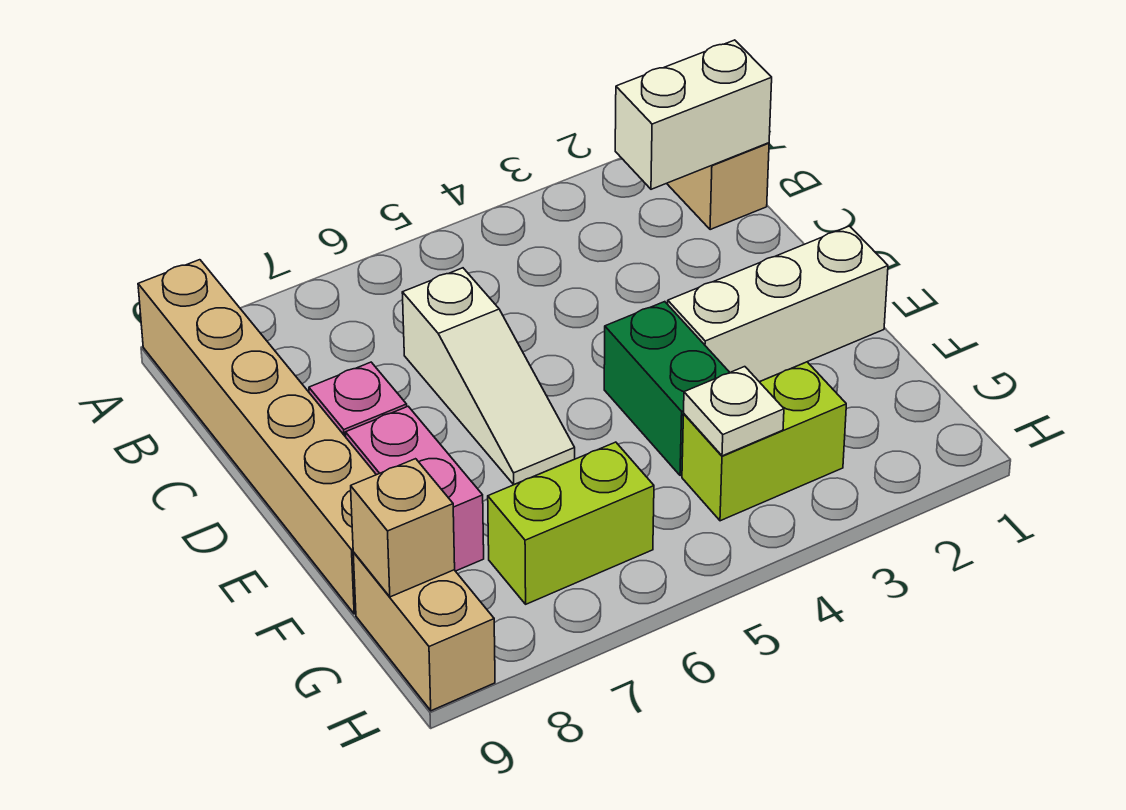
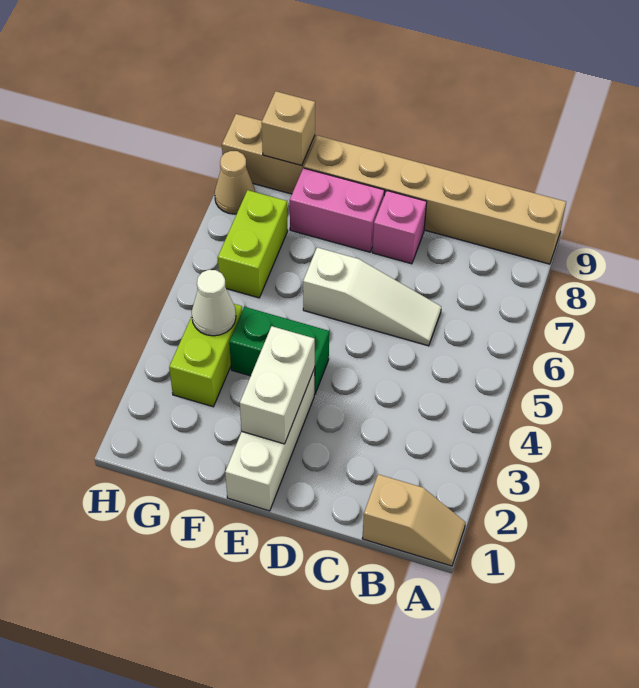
white brick B1:B2 level 2 -> white brick E2:E3 level 2
white slope C6:E6 level 1 top C -> white slope C6:E6 level 1 top E
white plate G4 level 2 -> white cone G4 level 2
none -> tan cone H8 level 1

